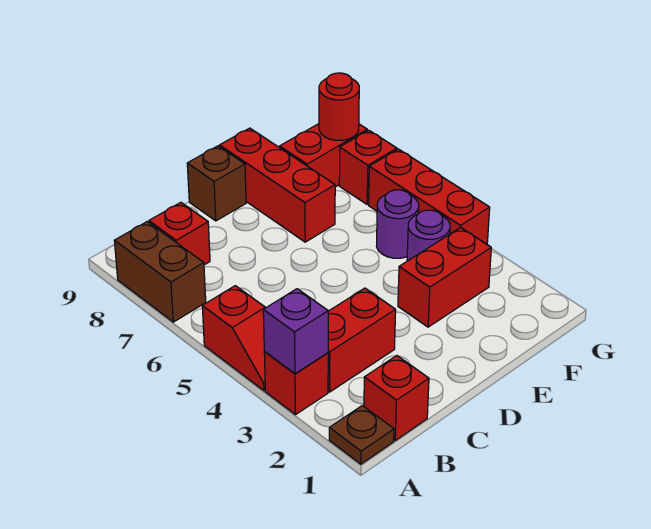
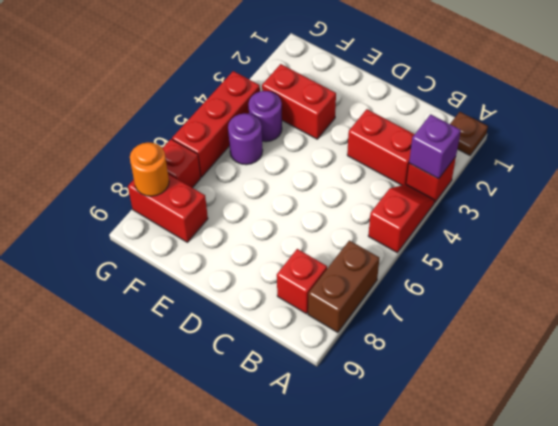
red brick B1 level 1 -> none
brown brick D9 level 1 -> none
red brick E7:E9 level 1 -> none
red round brick G8 level 2 -> orange round brick G8 level 2

